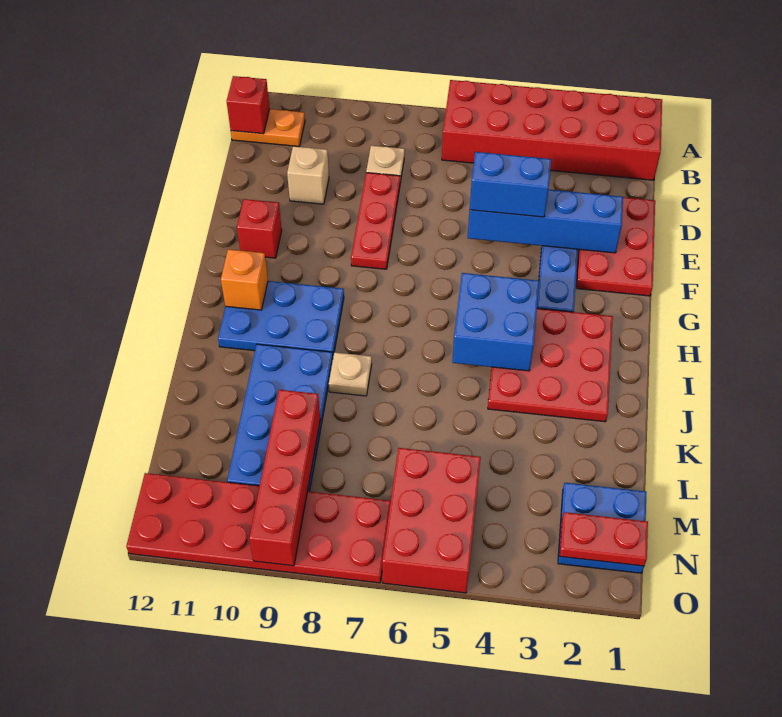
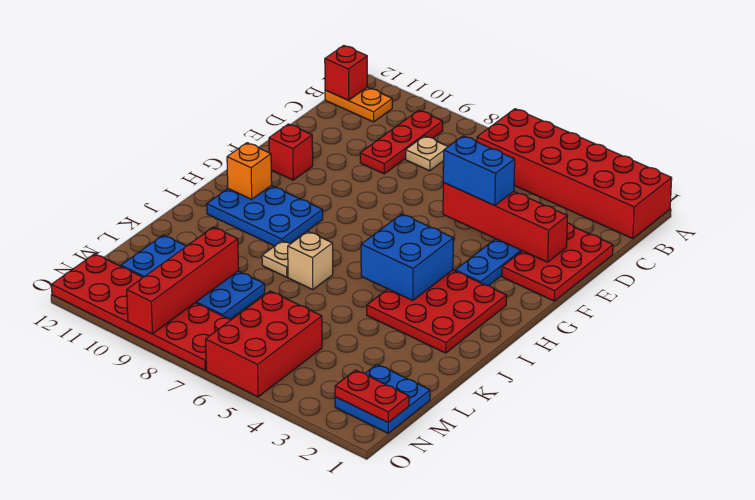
red plate D8:F8 level 1 -> red plate B9:D9 level 1
tan brick D10 level 1 -> tan brick J7 level 1
blue brick E2:E5 level 2 -> red brick E2:E5 level 2
blue plate J9:M10 level 1 -> blue plate L8:M11 level 1

